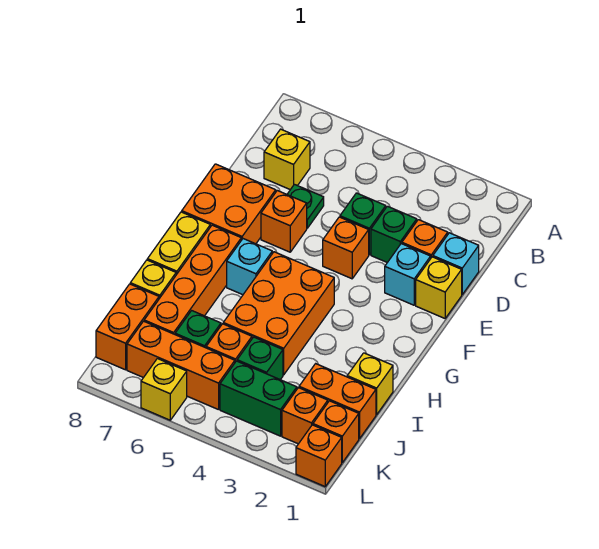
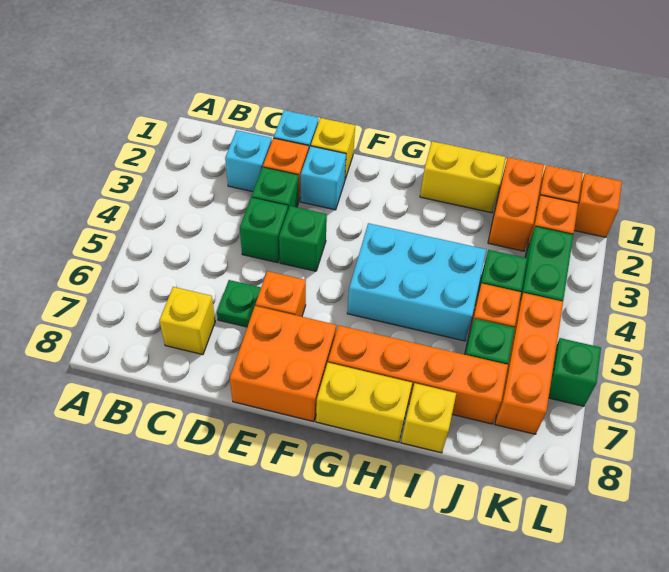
orange brick E4 level 1 -> green brick E4 level 1
orange brick G4:I5 level 1 -> cyan brick G4:I5 level 1
cyan brick G6 level 1 -> cyan brick C2 level 1
yellow brick I1 level 1 -> yellow brick H1:I1 level 1
orange brick J8:K8 level 1 -> none
yellow brick L6 level 1 -> green brick L6 level 1

